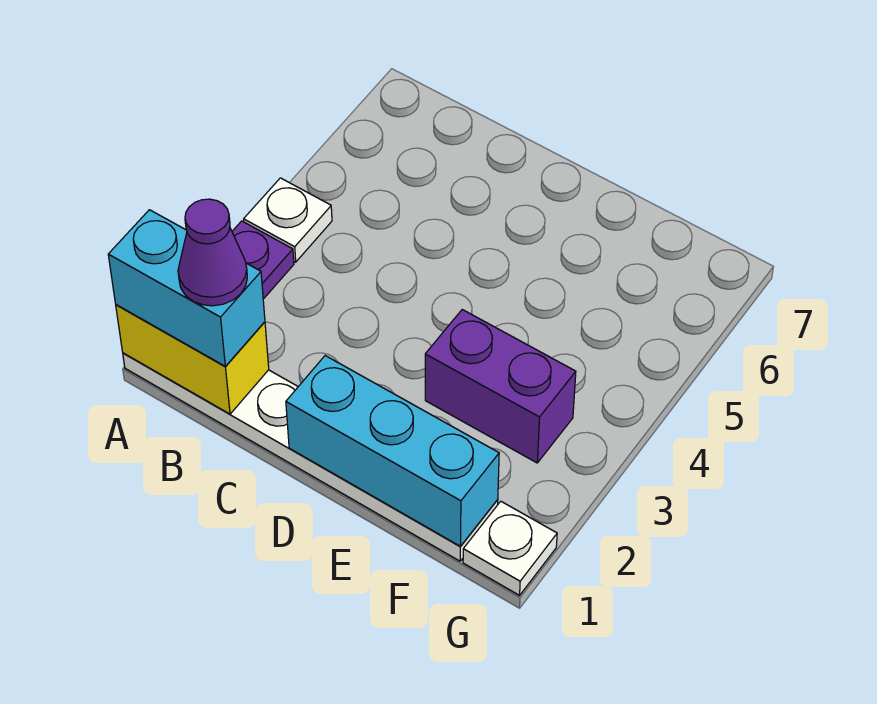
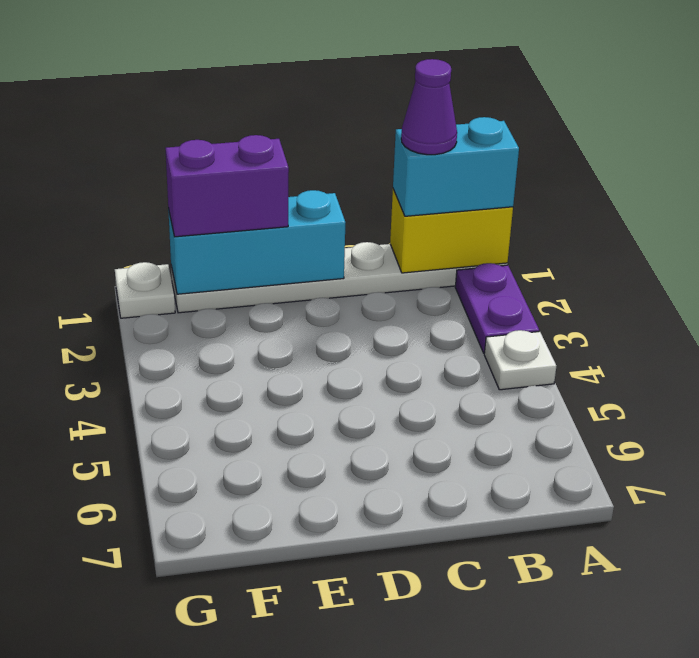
purple brick E3:F3 level 1 -> purple brick E1:F1 level 3

